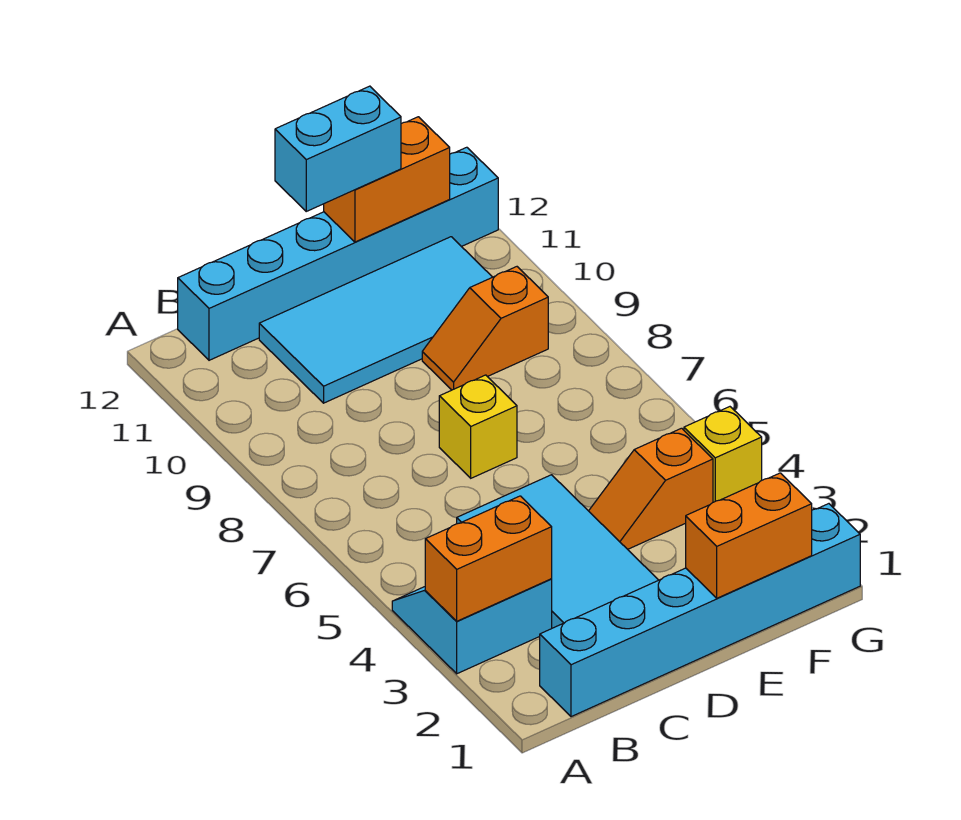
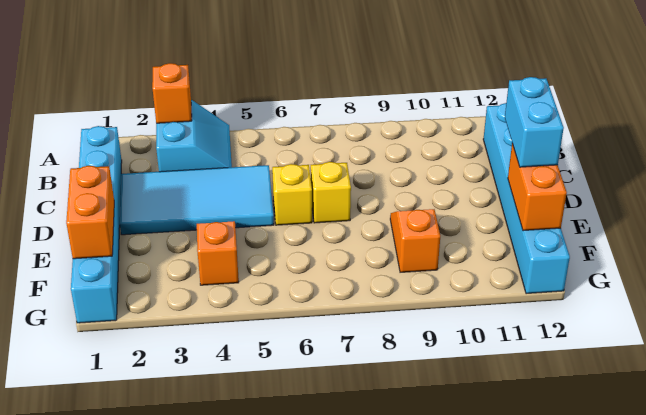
orange brick A3:B3 level 2 -> orange brick A3 level 2
cyan tile C10:F11 level 1 -> none
yellow brick G4 level 1 -> yellow brick D6 level 1

